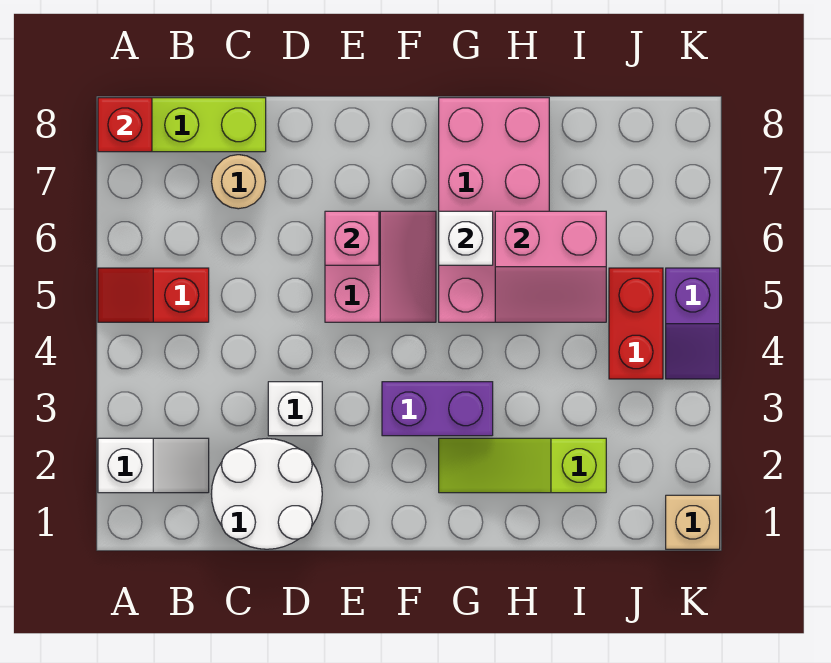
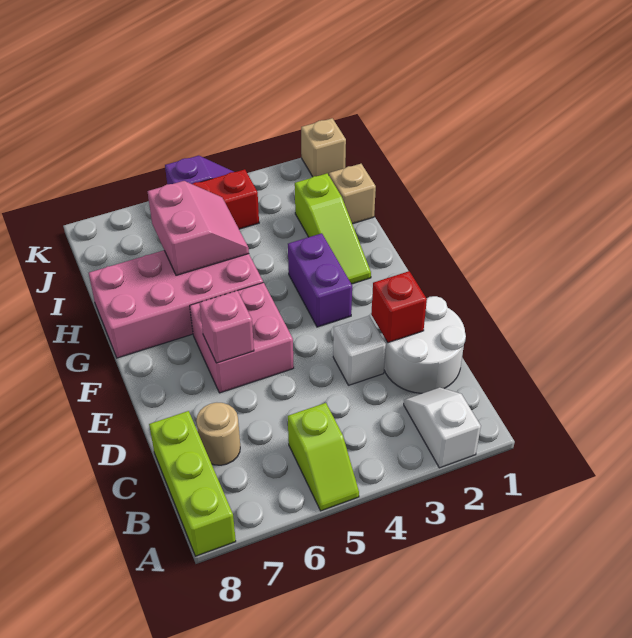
red slope A5:B5 level 1 top B -> lime slope A5:B5 level 1 top B
red brick A8 level 2 -> red brick D2 level 2
pink slope E5:F6 level 1 top E -> pink brick E5:F6 level 1
white brick G6 level 2 -> none
none -> tan brick I1 level 1

